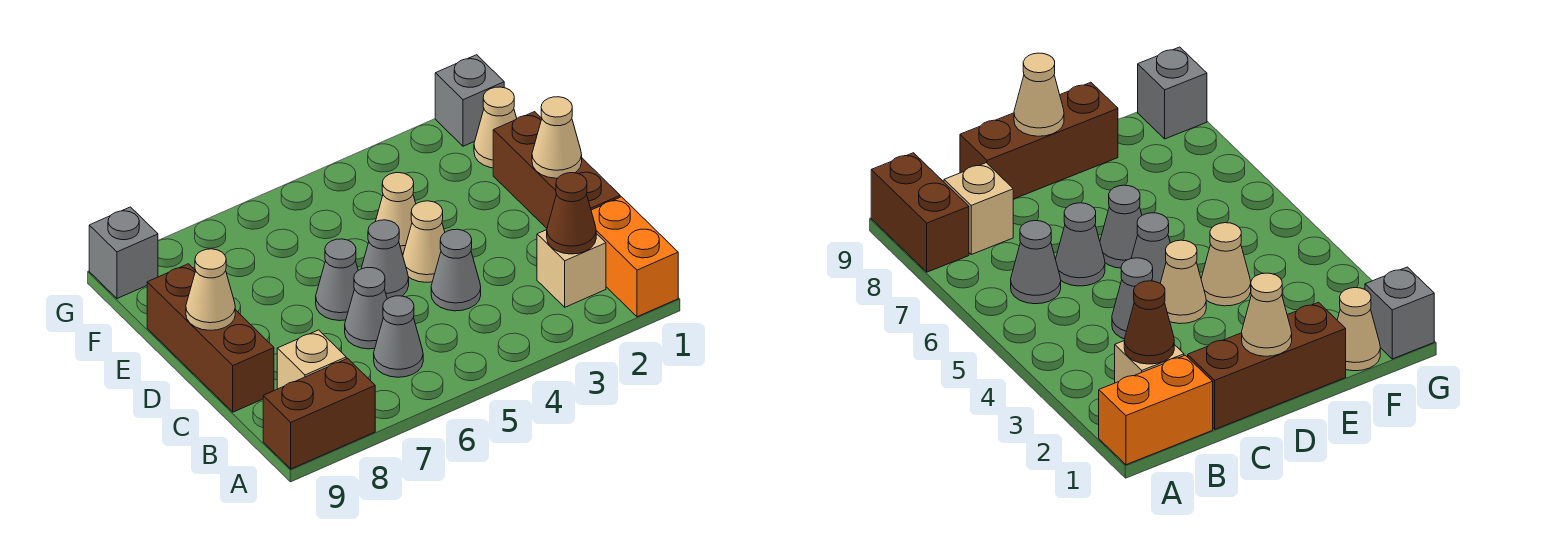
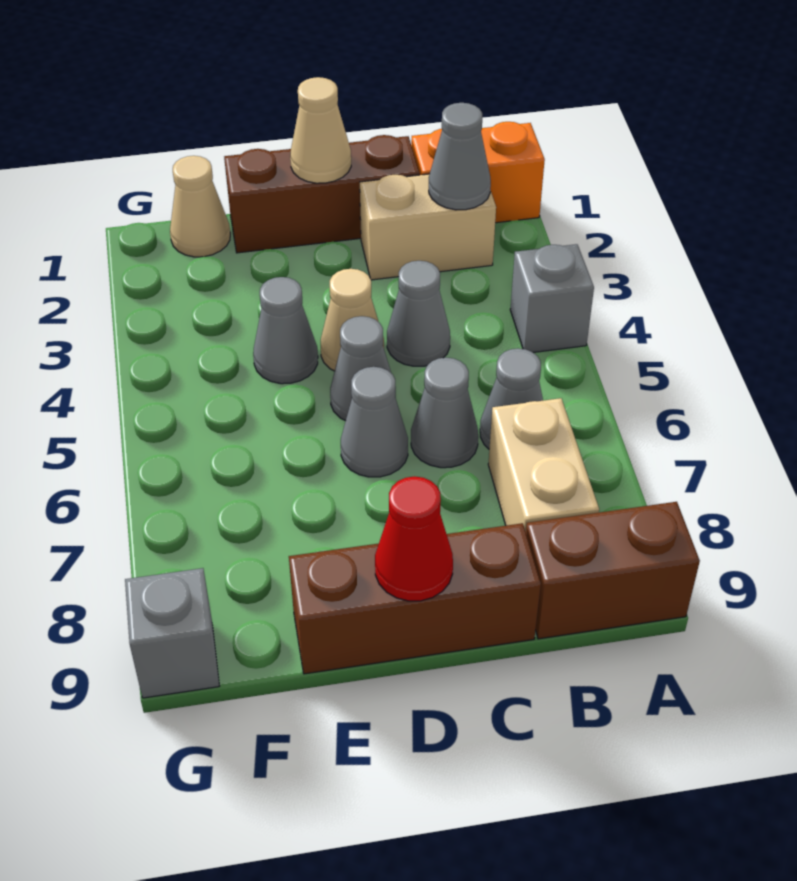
brown brick A8:A9 level 1 -> brown brick A9:B9 level 1
tan brick B2 level 1 -> tan brick B2:C2 level 1
brown cone B2 level 2 -> grey cone B2 level 2
tan brick B8 level 1 -> tan brick B7:B8 level 1
tan cone D9 level 2 -> red cone D9 level 2
tan cone E4 level 1 -> grey cone E4 level 1
grey brick G1 level 1 -> grey brick A4 level 1

